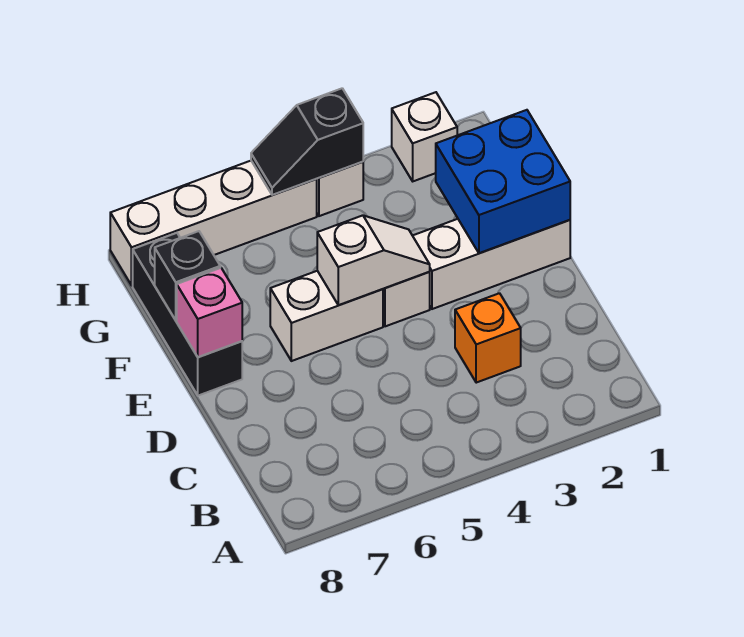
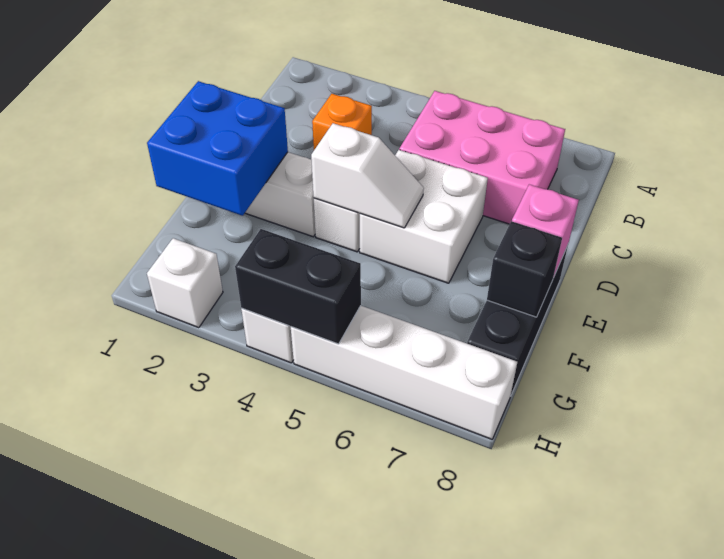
none -> pink brick B5:C7 level 1
white slope E4:E5 level 2 top 5 -> white slope E4:E5 level 2 top 4
white brick E5:E6 level 1 -> white brick D5:E6 level 1
black slope H4:H5 level 2 top 4 -> black brick H4:H5 level 2

